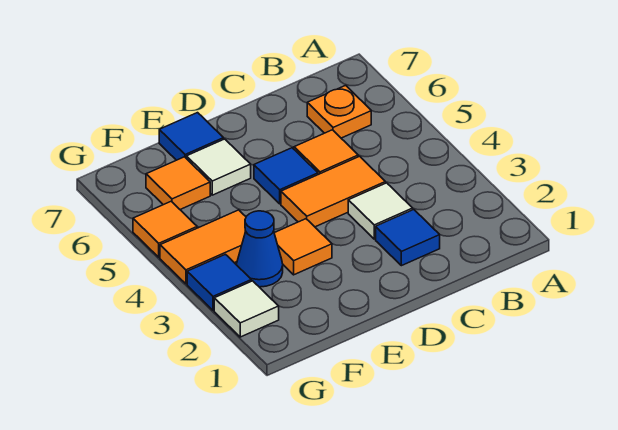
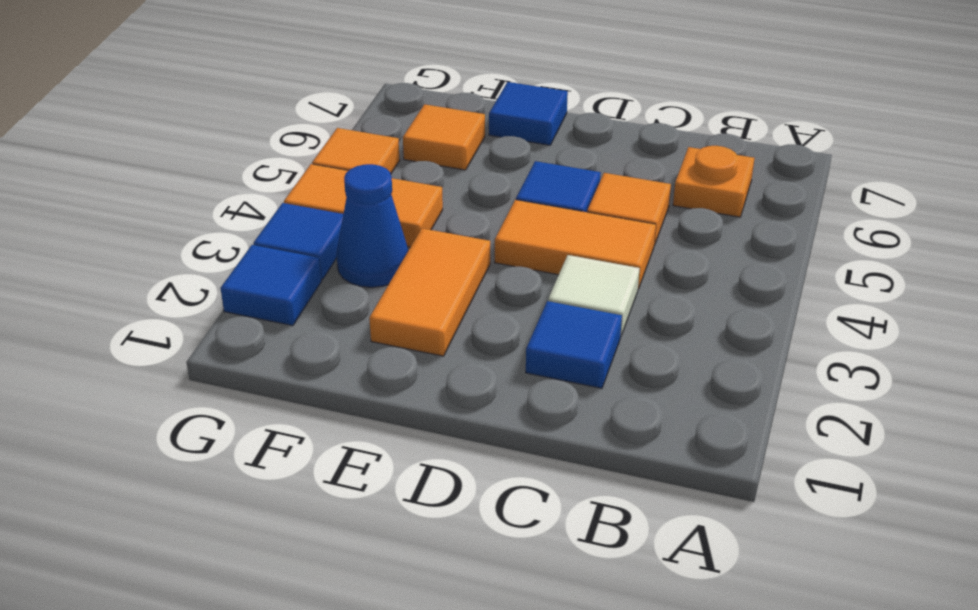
orange tile E3 level 1 -> orange tile E2:E3 level 1
white tile E6 level 1 -> none
white tile G2 level 1 -> blue tile G2 level 1

